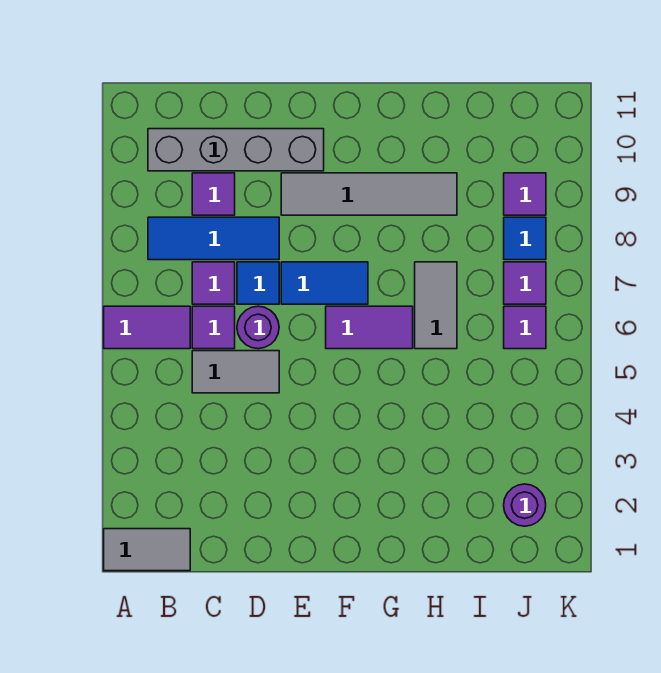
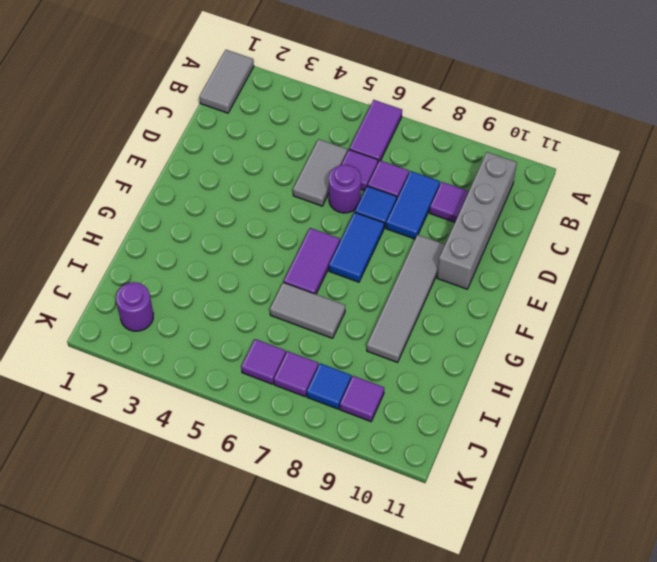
blue tile B8:D8 level 1 -> blue tile C8:D8 level 1

